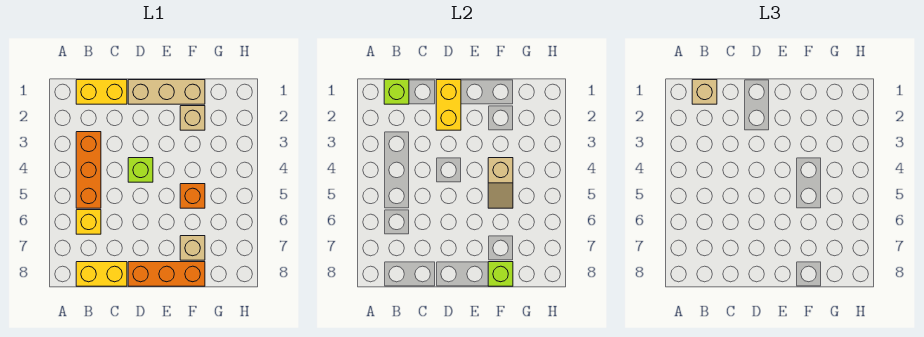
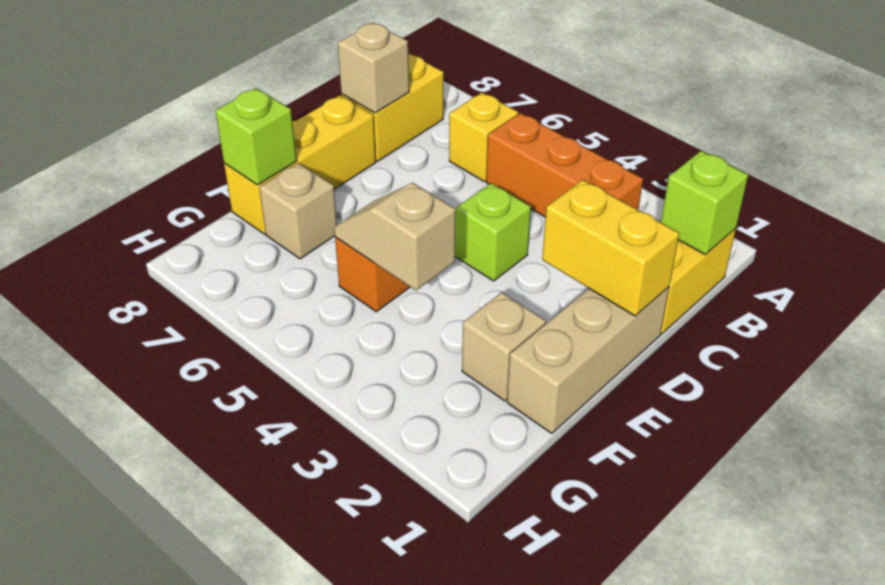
tan brick B1 level 3 -> tan brick C8 level 2
orange brick D8:F8 level 1 -> yellow brick D8:F8 level 1

